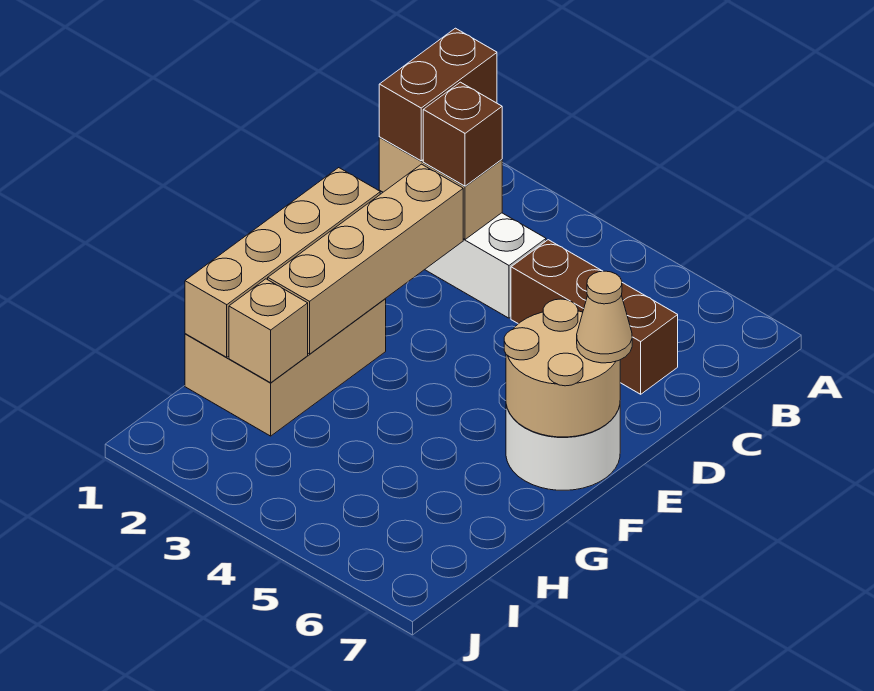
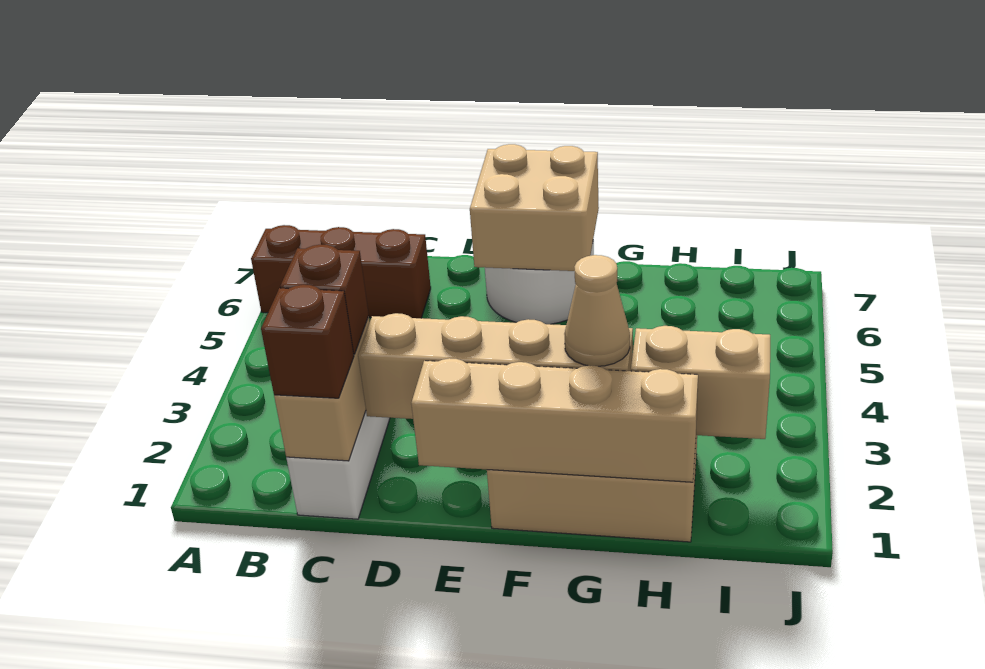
brown brick B1:C1 level 3 -> brown brick C1 level 3
brown brick C4:C6 level 1 -> brown brick A6:C6 level 1
tan round brick E6:F7 level 2 -> tan brick E6:F7 level 2
tan cone E7 level 3 -> tan cone G2 level 3
tan brick H2 level 2 -> tan brick H2:I2 level 2

